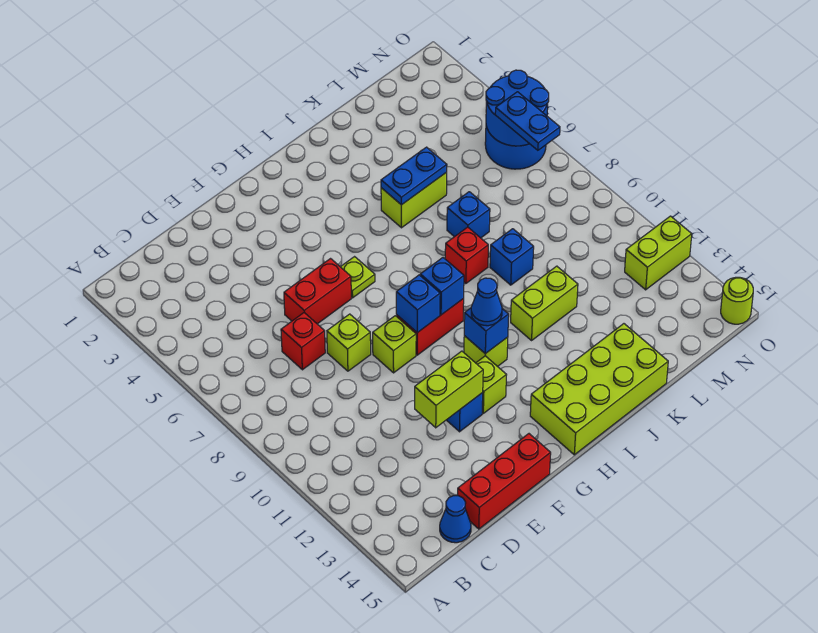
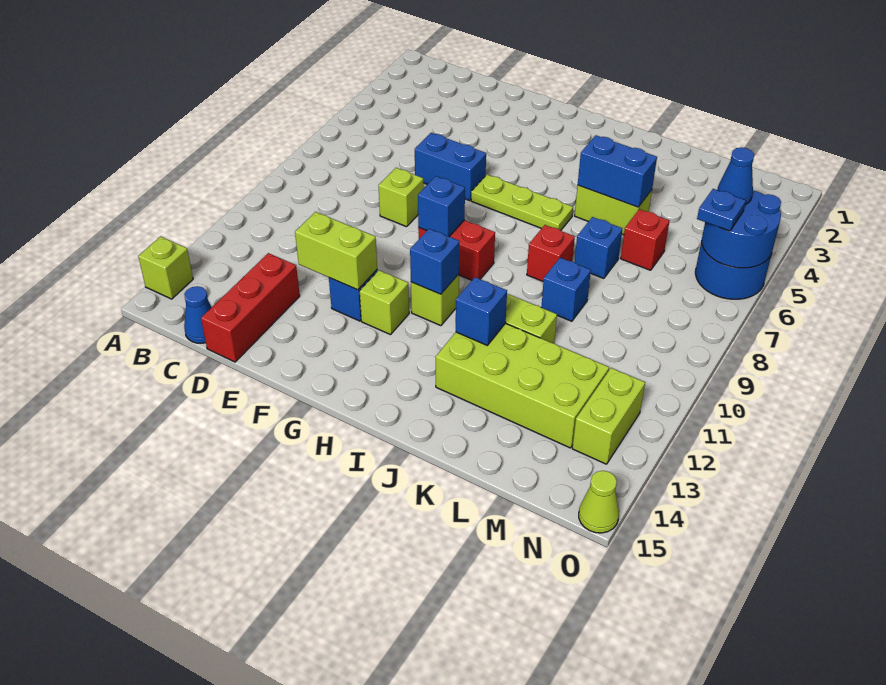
red brick D7 level 1 -> red brick L6 level 1
red brick D15:F15 level 1 -> red brick D13:D15 level 1
red brick E6:F6 level 1 -> blue brick E6:F6 level 1
lime brick F9 level 1 -> lime brick A14 level 1
lime plate G6 level 1 -> lime plate G6:I6 level 1
blue brick H9 level 2 -> blue brick J12 level 2
blue cone H11 level 3 -> blue cone N5 level 3
lime brick H14:K15 level 1 -> lime brick J12:M13 level 1
blue plate J5:K5 level 2 -> blue brick J5:K5 level 2
blue plate N6:N7 level 3 -> blue plate N6 level 3
lime brick N12:O12 level 1 -> lime brick N12:N13 level 1
lime round brick O15 level 1 -> lime cone O15 level 1

